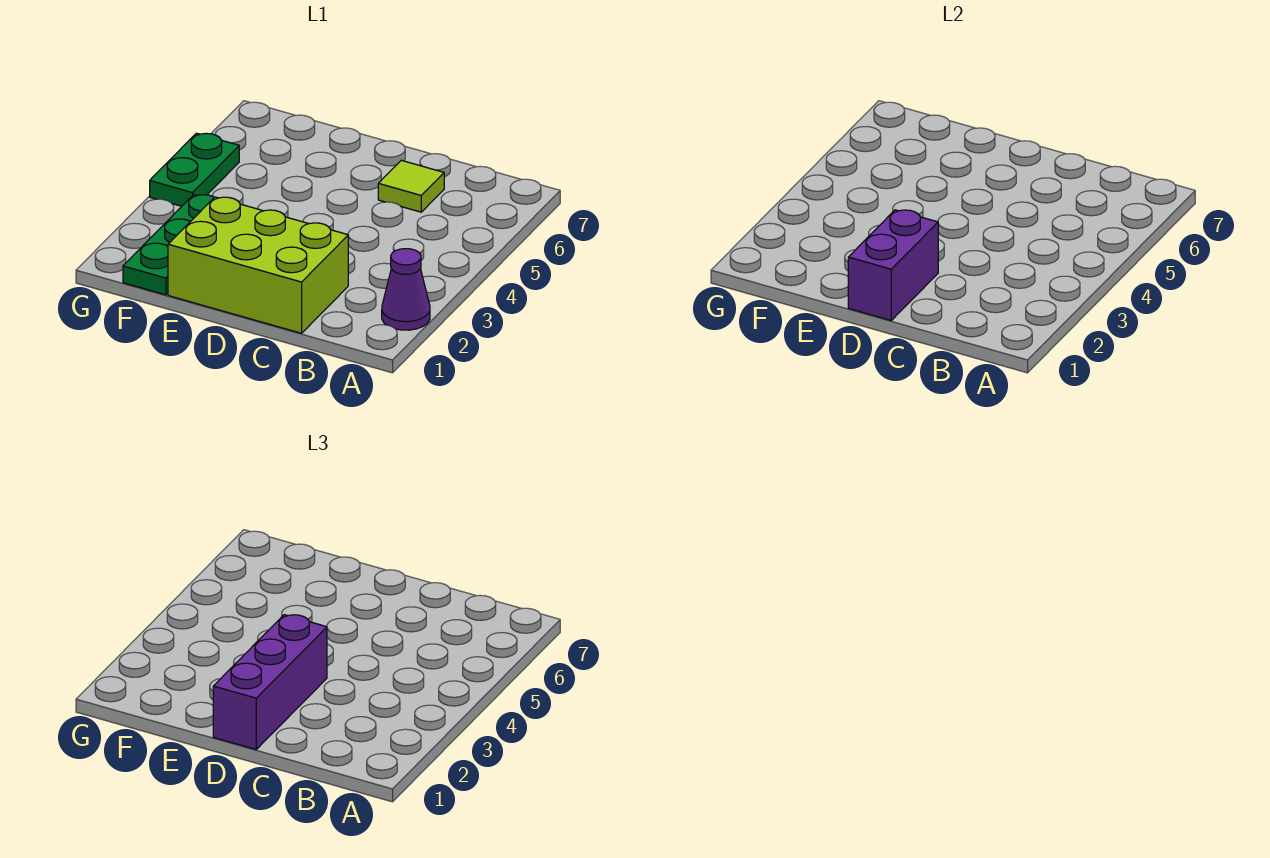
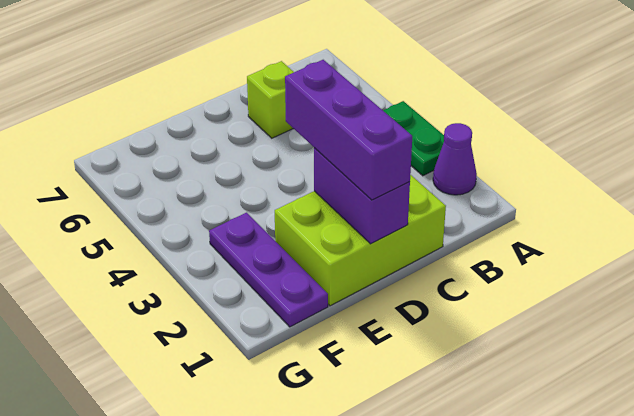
lime tile C6 level 1 -> lime brick C6 level 1
green plate F1:F3 level 1 -> purple plate F1:F3 level 1
green plate G4:G5 level 1 -> green plate A3:A4 level 1

